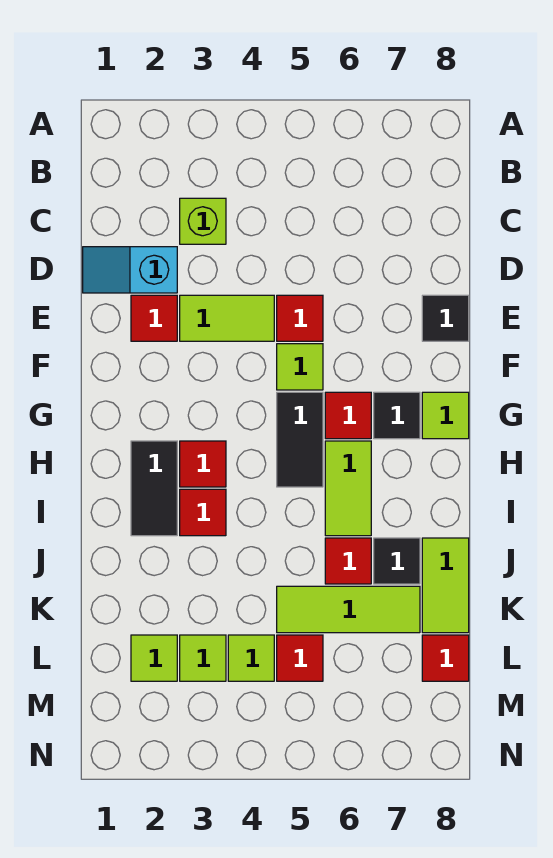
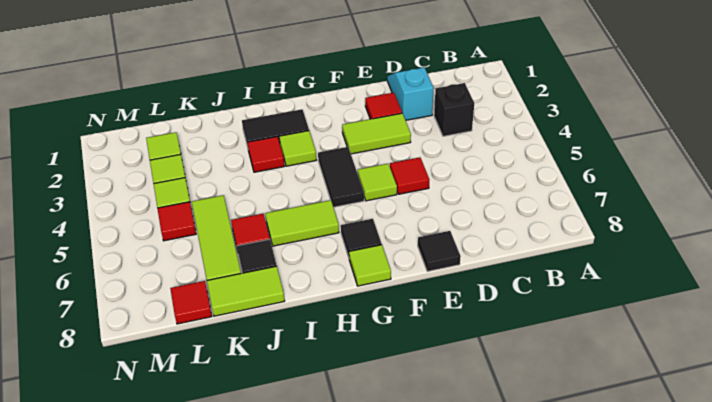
lime brick C3 level 1 -> black brick C3 level 1
lime tile E3:E4 level 1 -> lime tile E3:F3 level 1
black tile G5:H5 level 1 -> black tile G4:G5 level 1
red tile G6 level 1 -> none
red tile H3 level 1 -> lime tile H3 level 1

